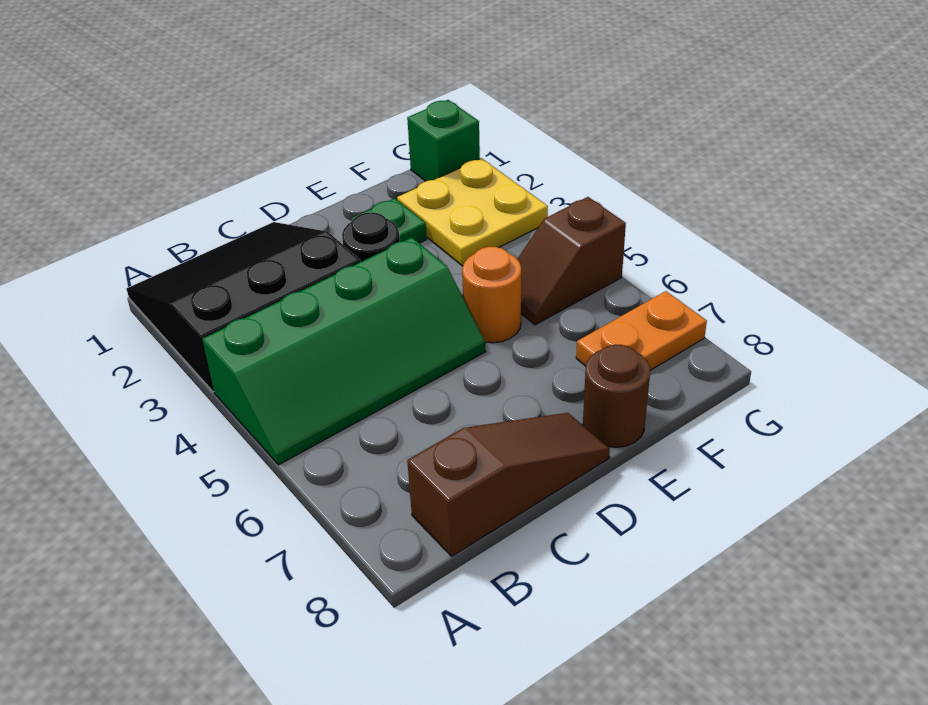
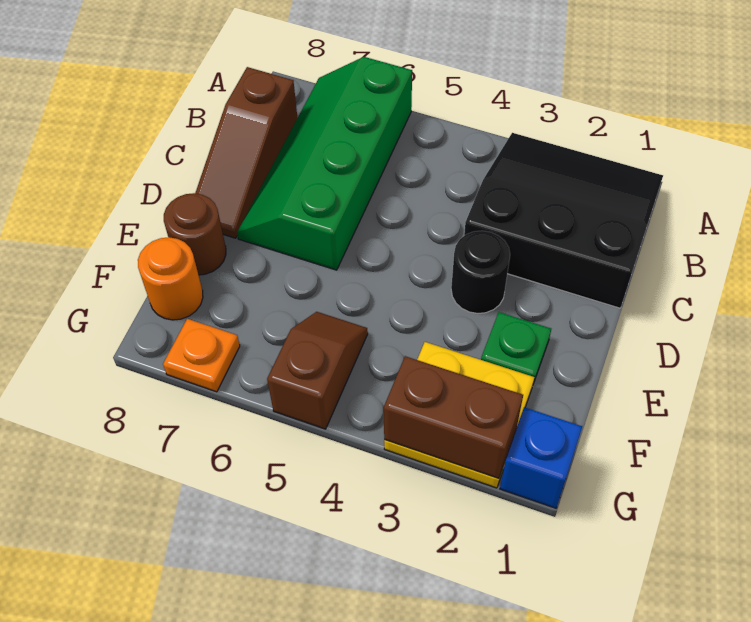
black slope A1:C3 level 1 top 3 -> black slope A1:C3 level 1 top C
green slope A4:D5 level 1 top 4 -> green slope A6:D7 level 1 top 6
orange round brick E5 level 1 -> orange round brick F8 level 1
orange plate F7:G7 level 1 -> orange plate G7 level 1
green brick G1 level 1 -> blue brick G1 level 1
none -> brown brick G2:G3 level 2

